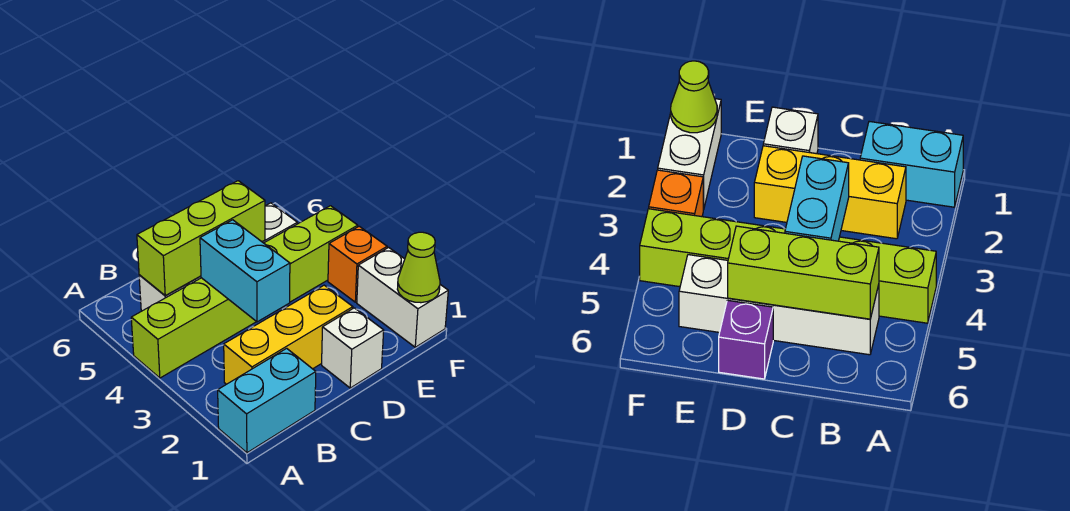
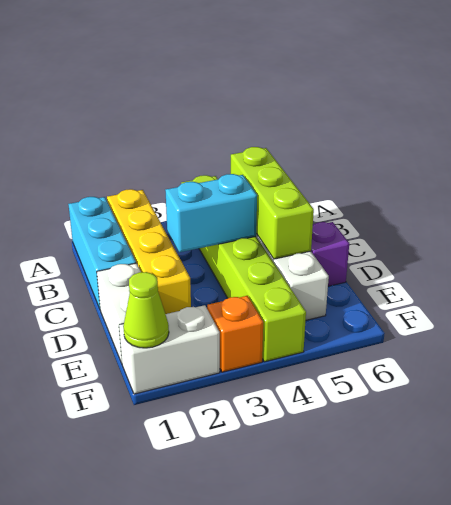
cyan brick A1:B1 level 1 -> cyan brick A1:C1 level 1
yellow brick B2:D2 level 1 -> yellow brick A2:D2 level 1
white brick D1 level 1 -> white brick D1:E1 level 1

